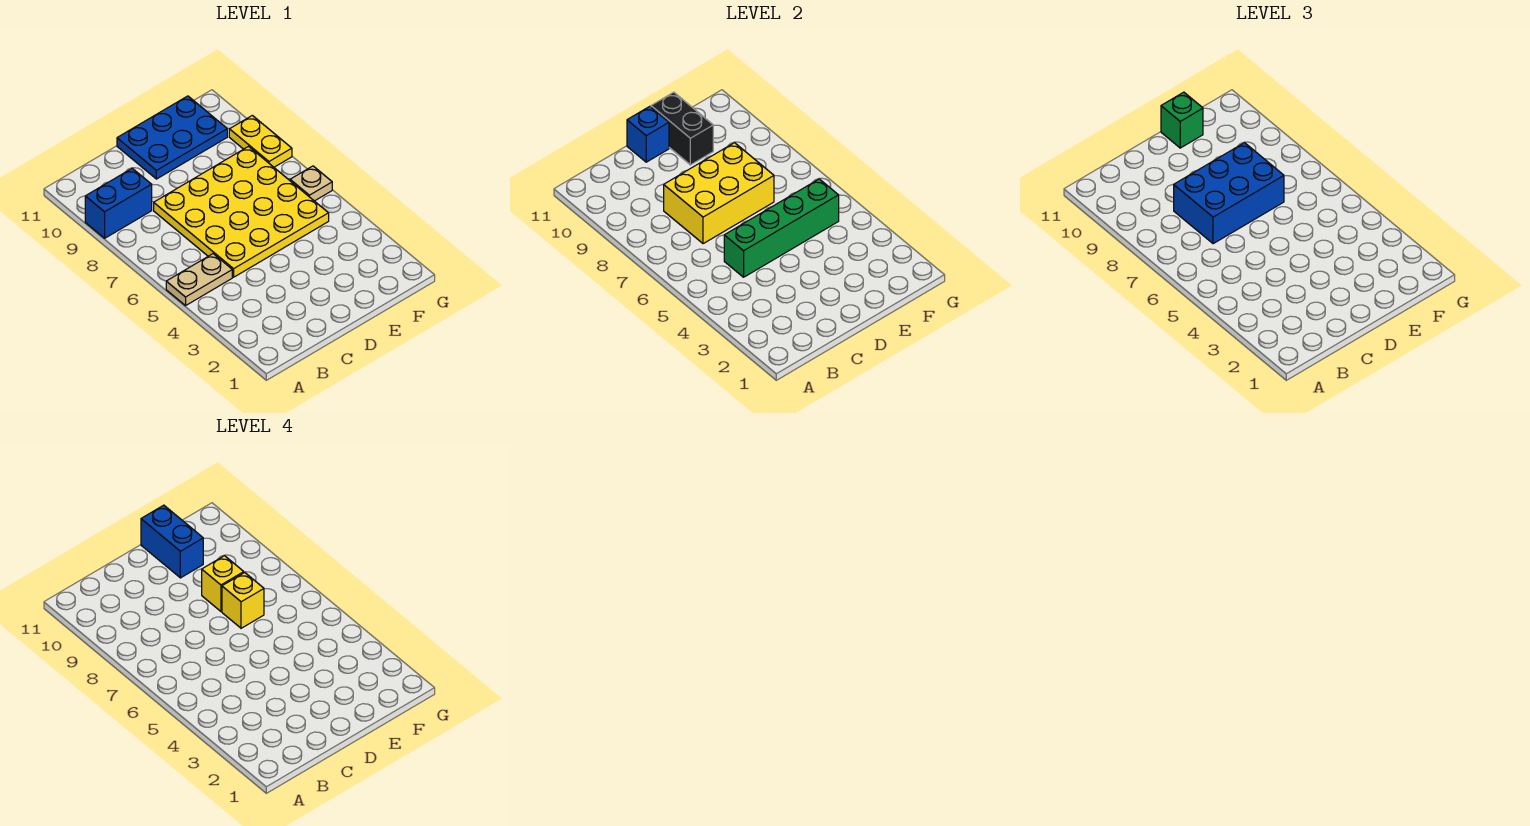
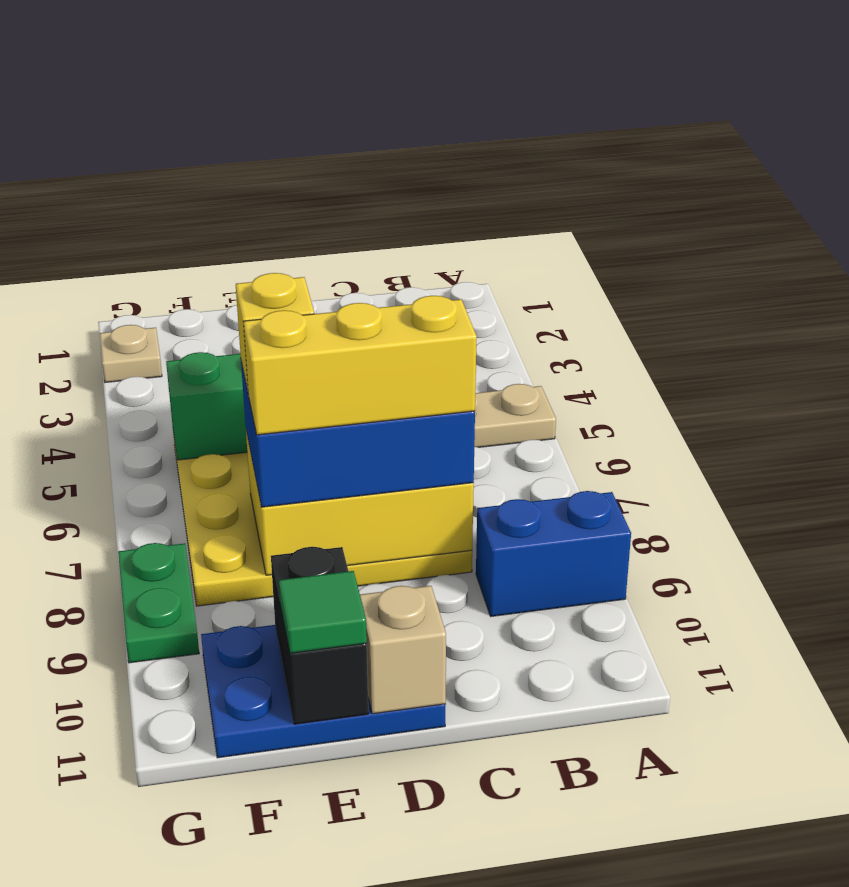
blue brick D11 level 2 -> tan brick D11 level 2
yellow brick E8 level 4 -> yellow brick C8:E8 level 4
blue brick E10:E11 level 4 -> none
green brick E11 level 3 -> green tile E11 level 3
tan plate G6 level 1 -> tan plate G2 level 1
yellow plate G8:G9 level 1 -> green plate G8:G9 level 1

